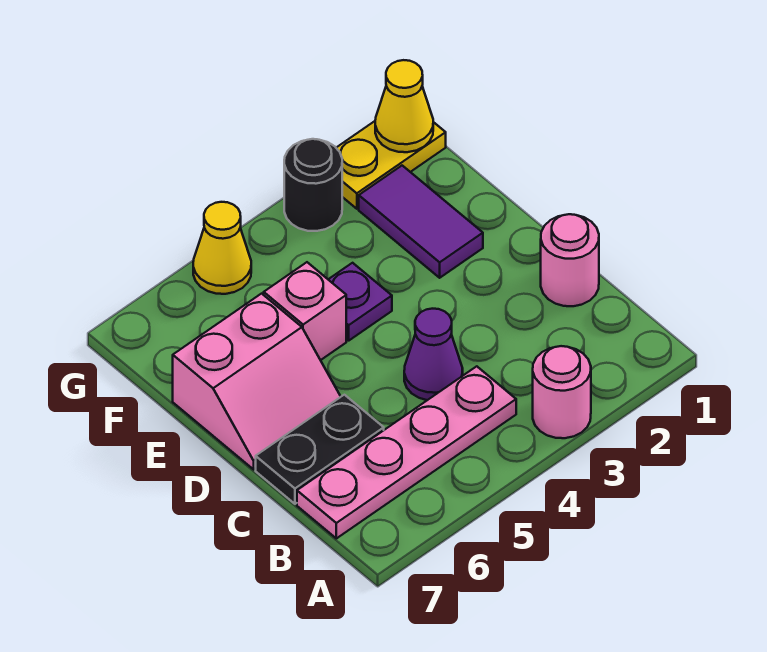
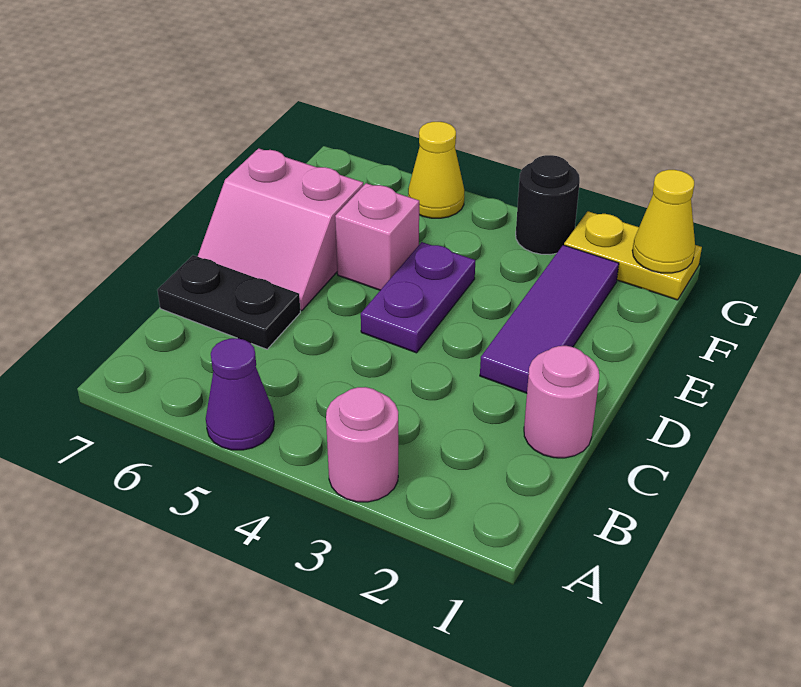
pink plate B4:B7 level 1 -> none
purple cone C4 level 1 -> purple cone A5 level 1
purple tile E2:F2 level 1 -> purple tile D2:F2 level 1
purple plate E4 level 1 -> purple plate D4:E4 level 1

